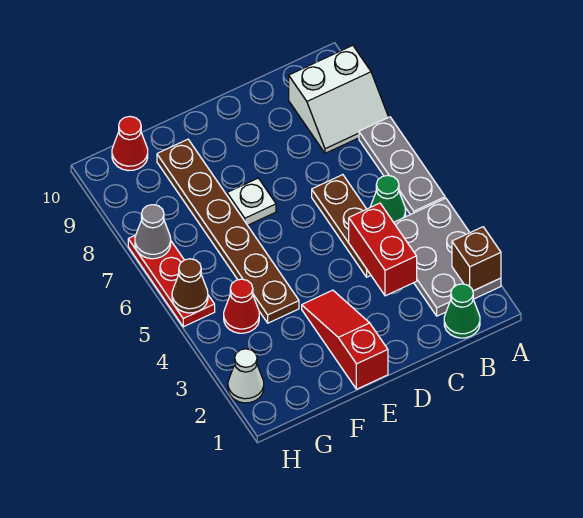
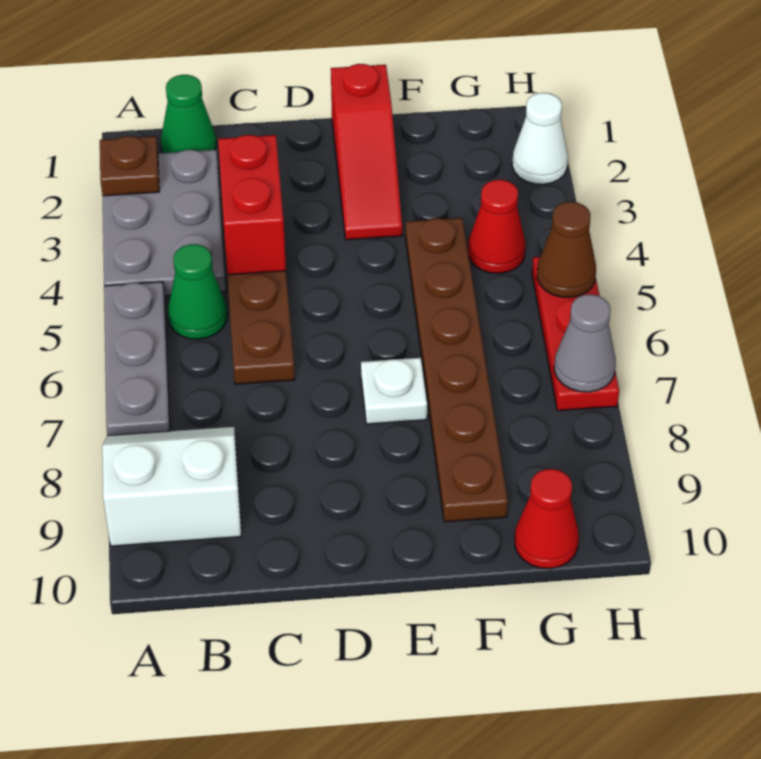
brown brick A2 level 2 -> brown plate A2 level 2

